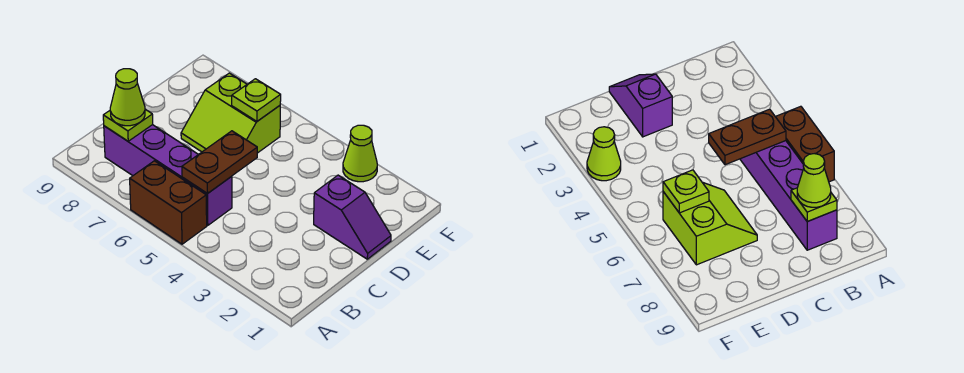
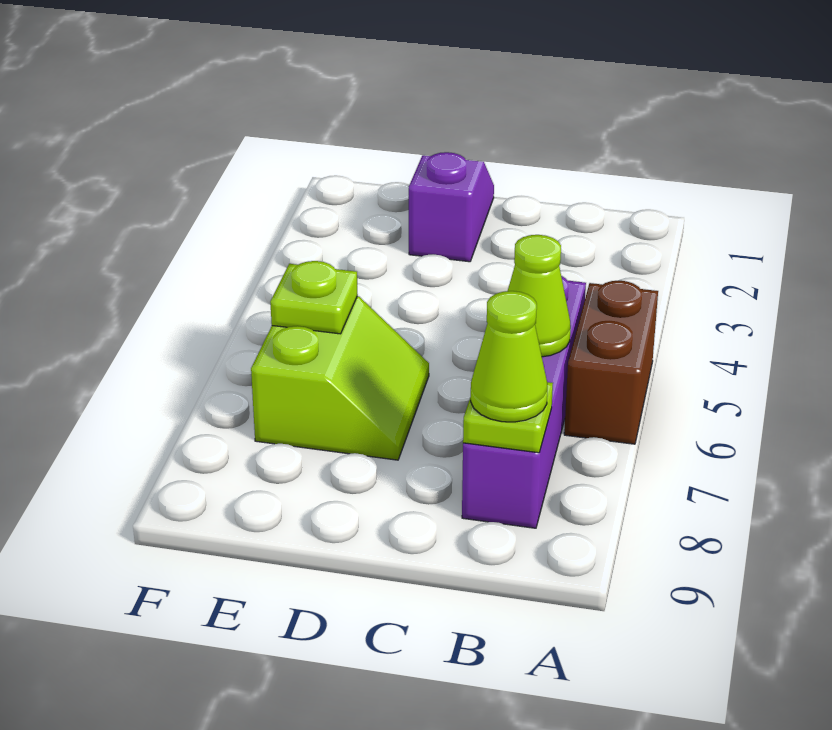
brown plate B5:C5 level 2 -> none
lime cone F3 level 1 -> lime cone B6 level 2

